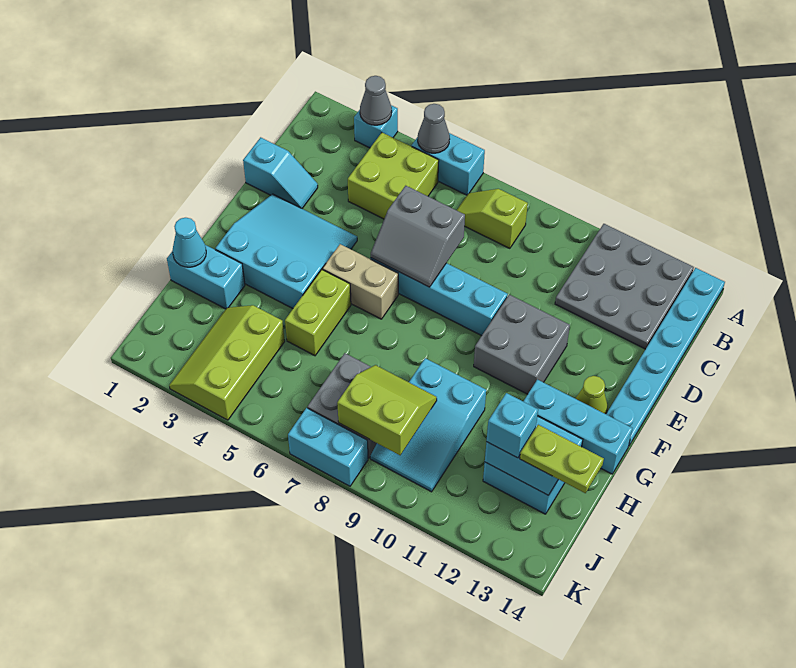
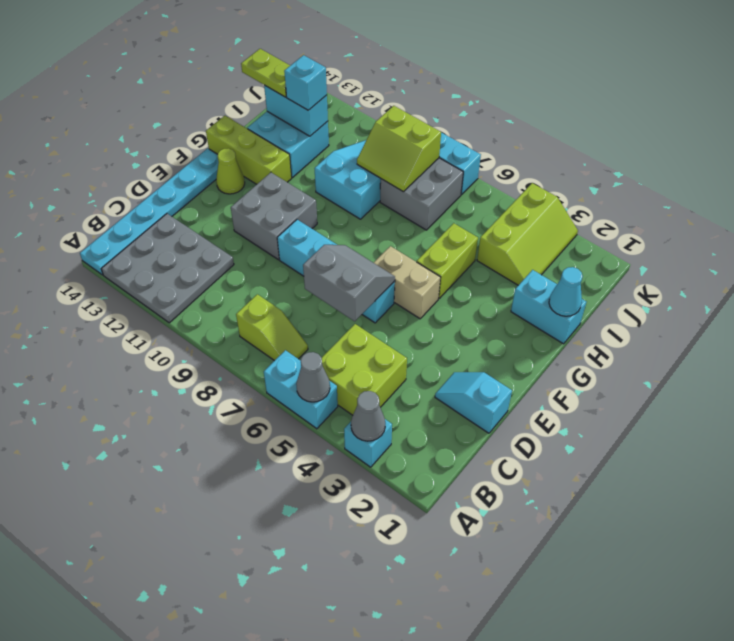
cyan slope E2:G4 level 1 top G -> none
cyan brick G12:G14 level 1 -> lime brick G12:G14 level 1

